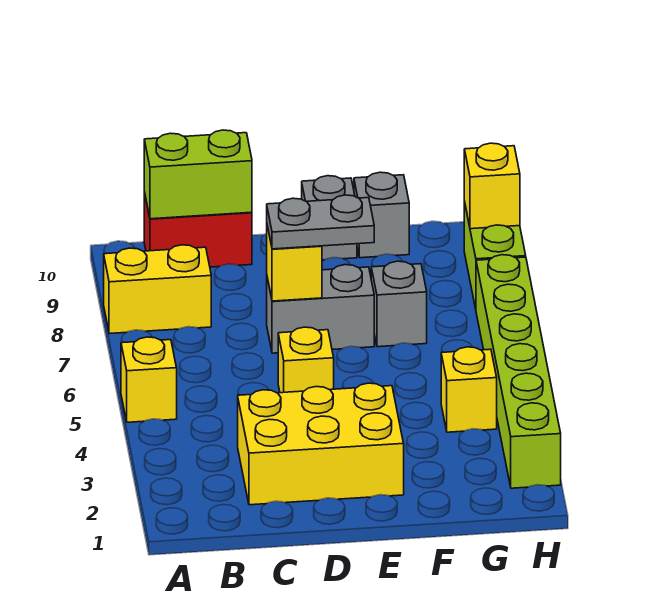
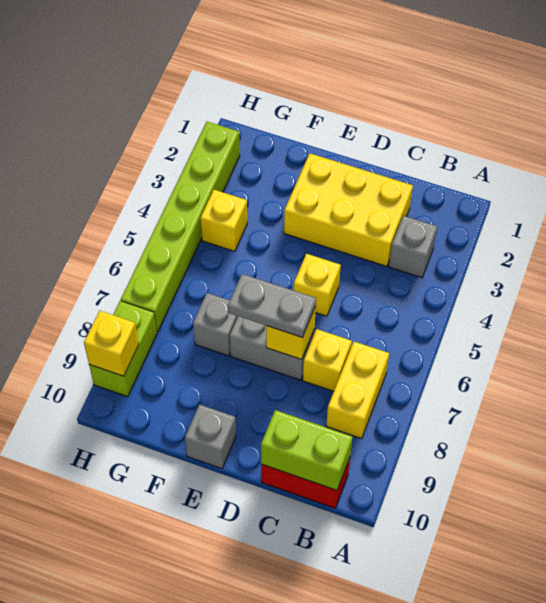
yellow brick A5 level 1 -> yellow brick C7 level 1
yellow brick A8:B8 level 1 -> yellow brick B7:B8 level 1
grey brick F10 level 1 -> grey brick B3 level 1

